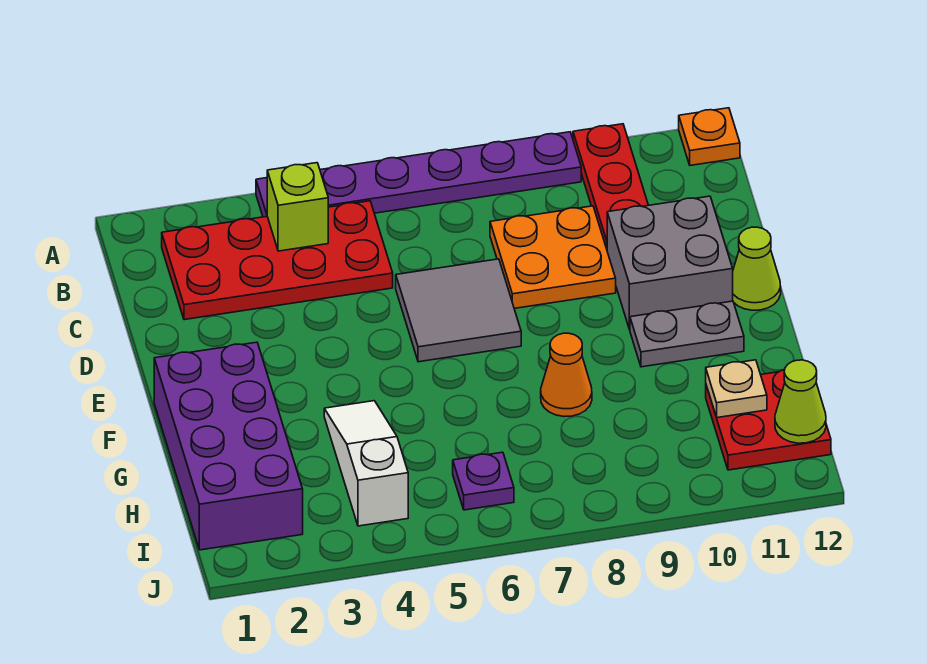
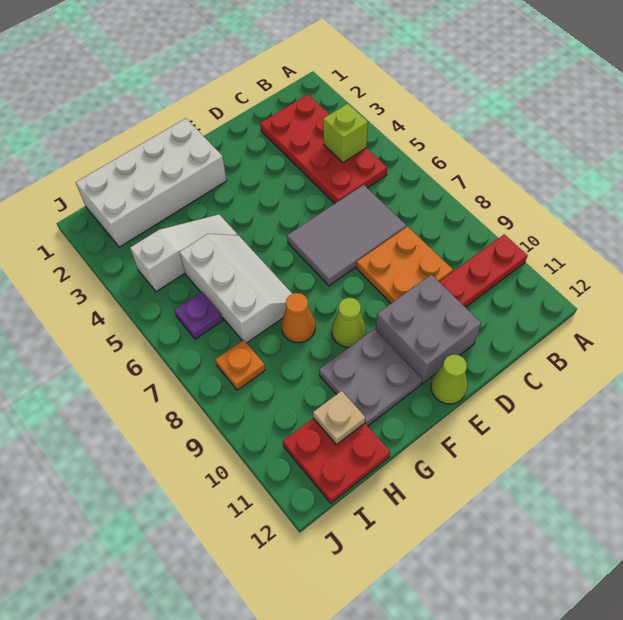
purple plate A4:A9 level 1 -> none
orange plate A12 level 1 -> orange plate I8 level 1
grey tile D6:E7 level 1 -> grey tile C6:E7 level 1
purple brick F1:I2 level 1 -> white brick F1:I2 level 1
grey plate F10:F11 level 1 -> grey plate F10:G11 level 1
none -> white slope G5:H7 level 1 top H
lime cone I12 level 2 -> lime cone F9 level 1

